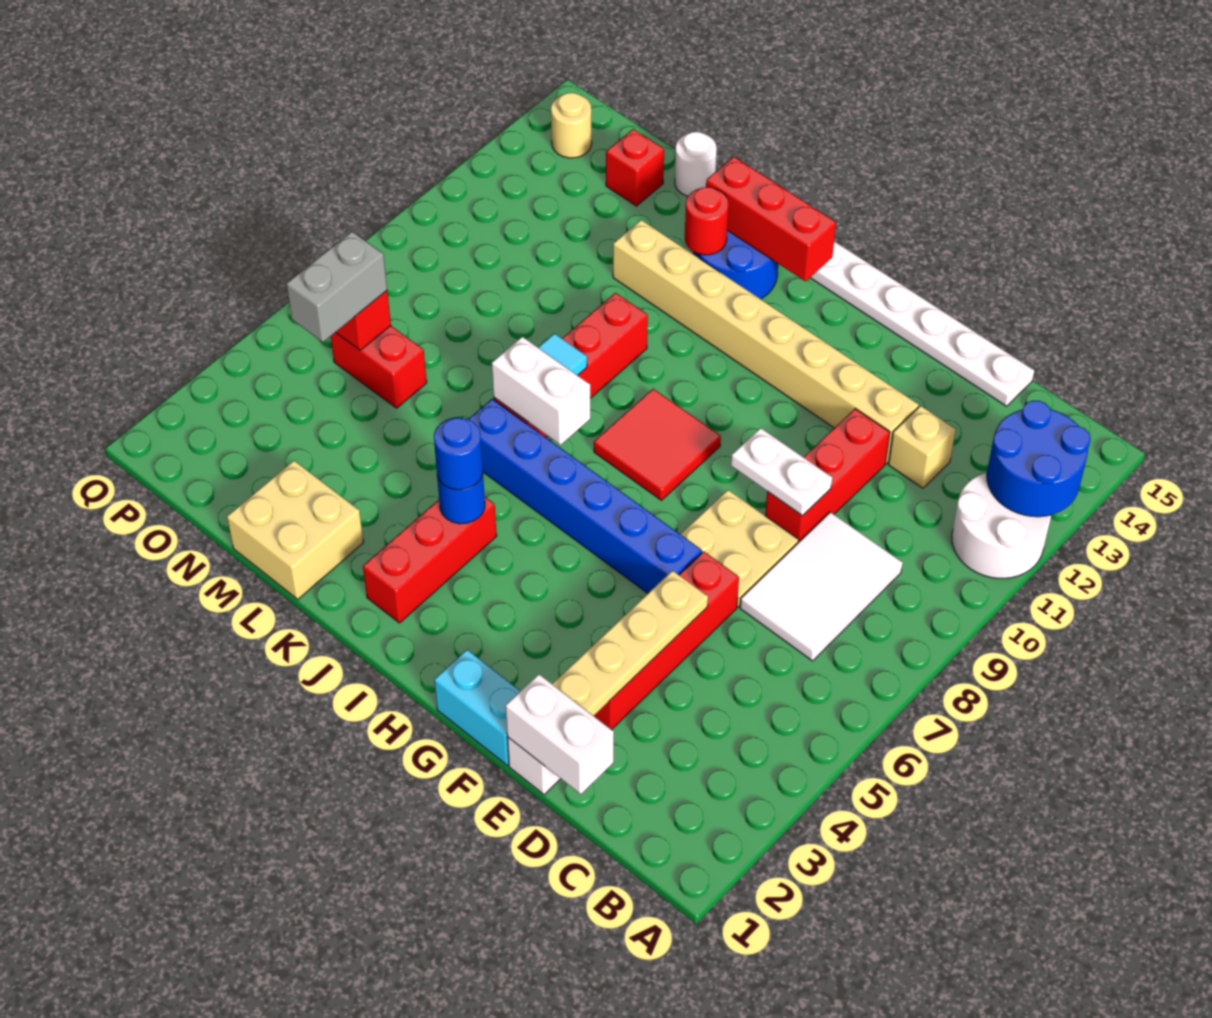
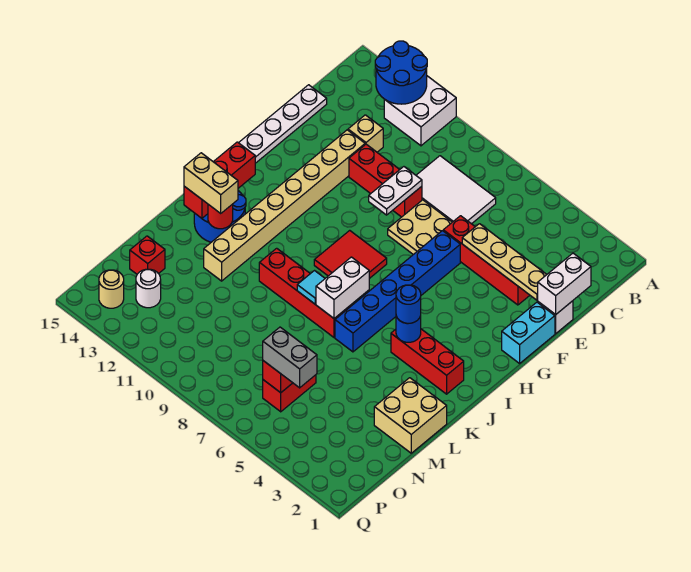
white round brick A11:B12 level 1 -> white brick A11:B12 level 1
none -> tan brick K13:K14 level 3
white round brick M15 level 1 -> white round brick O13 level 1

